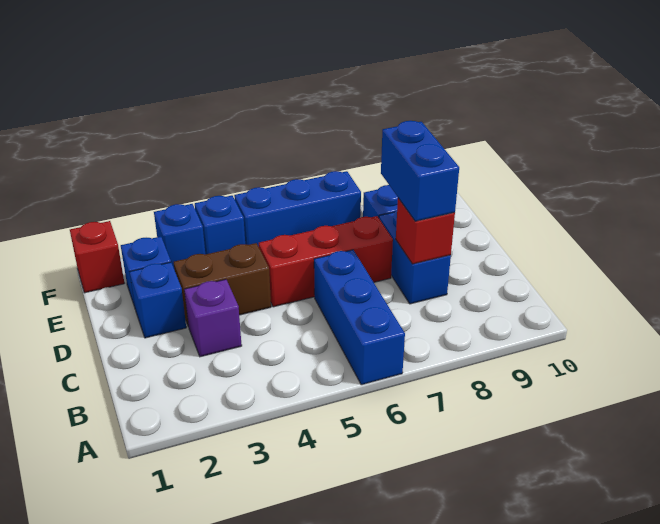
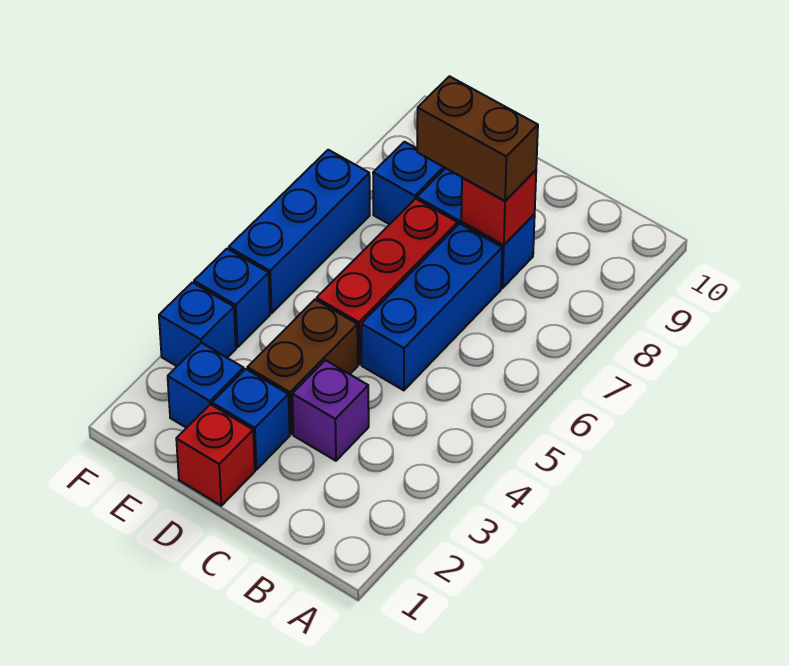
blue brick A6:C6 level 1 -> blue brick C5:C7 level 1
blue brick C8:D8 level 3 -> brown brick C8:D8 level 3
red brick F1 level 1 -> red brick D1 level 1

